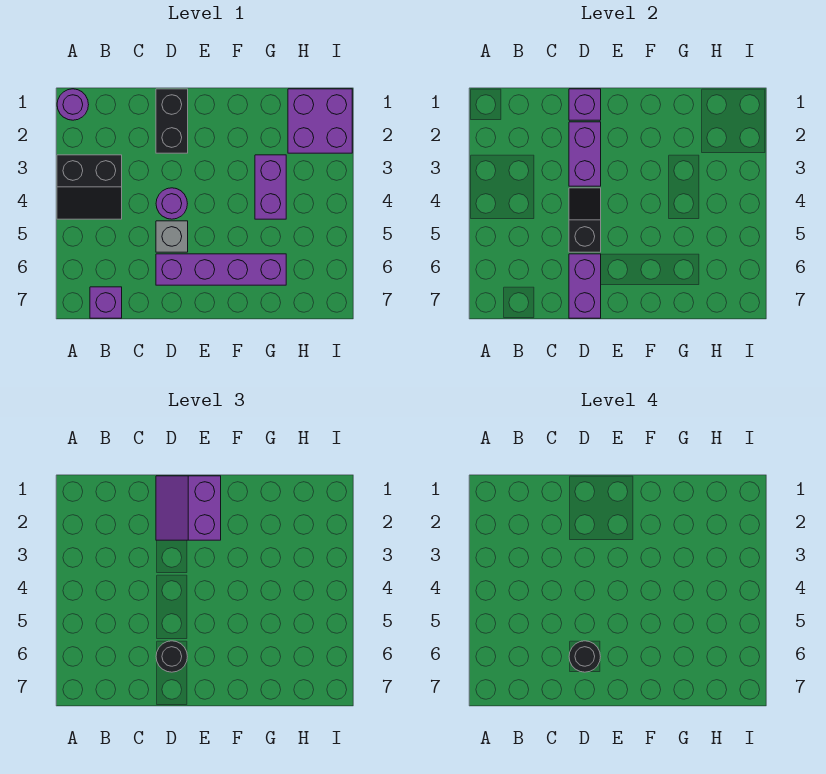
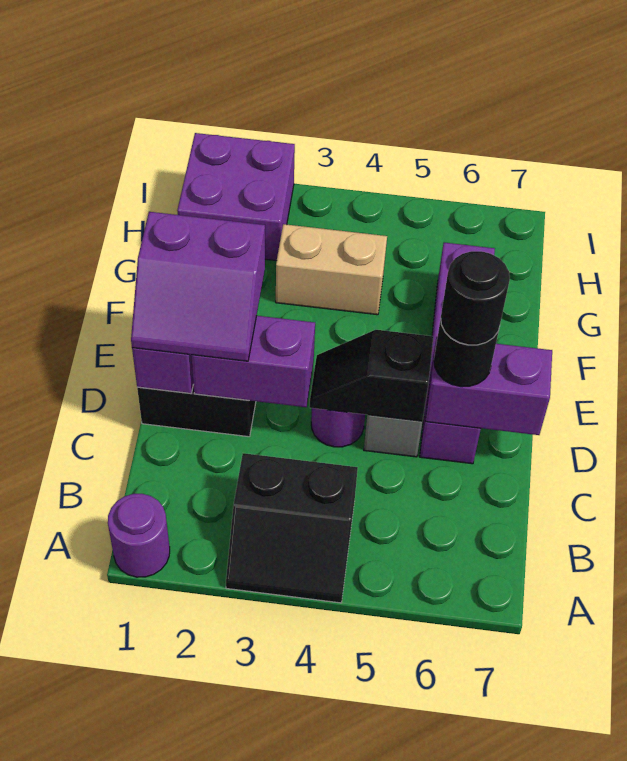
black slope A3:B4 level 1 top 3 -> black slope A3:B4 level 1 top B
purple brick B7 level 1 -> none
purple brick G3:G4 level 1 -> tan brick G3:G4 level 1

